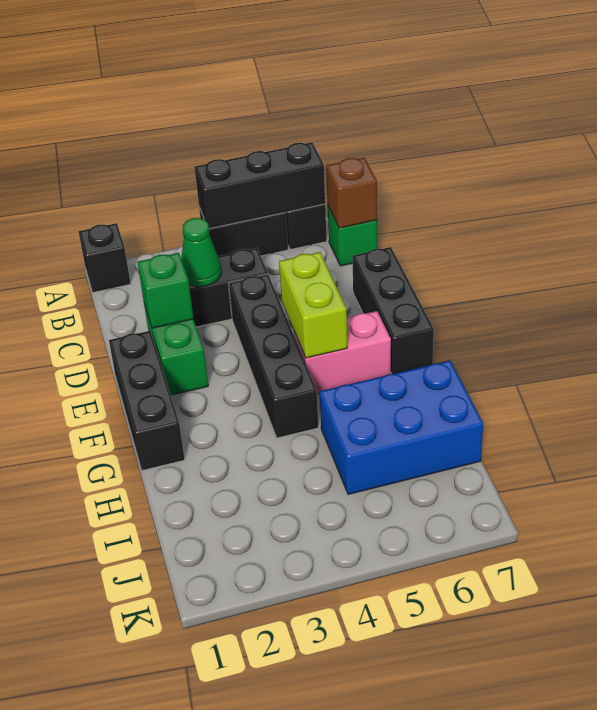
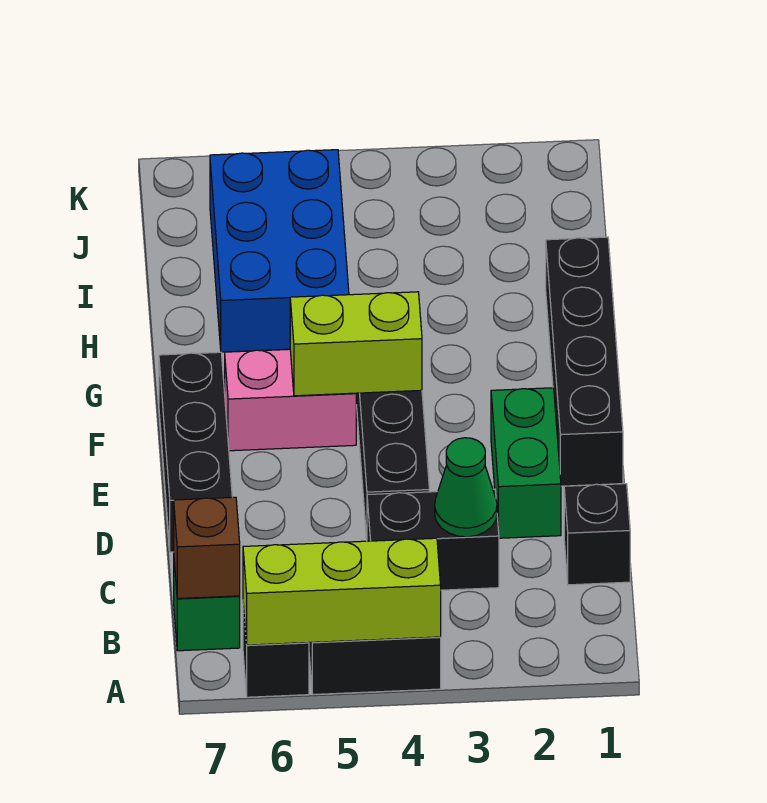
black brick A1 level 1 -> black brick C1 level 1
black brick A4:A6 level 2 -> lime brick A4:A6 level 2
green brick D2 level 2 -> none
black brick E1:G1 level 1 -> black brick E1:H1 level 1
lime brick E5:F5 level 2 -> lime brick F4:F5 level 2
blue brick H5:I7 level 1 -> blue brick H5:J6 level 1

